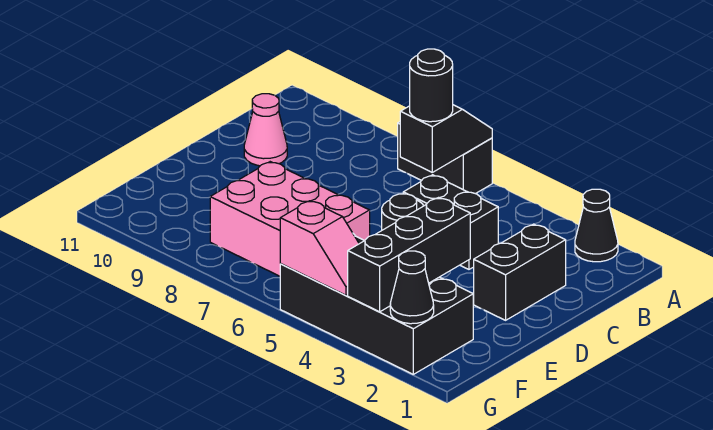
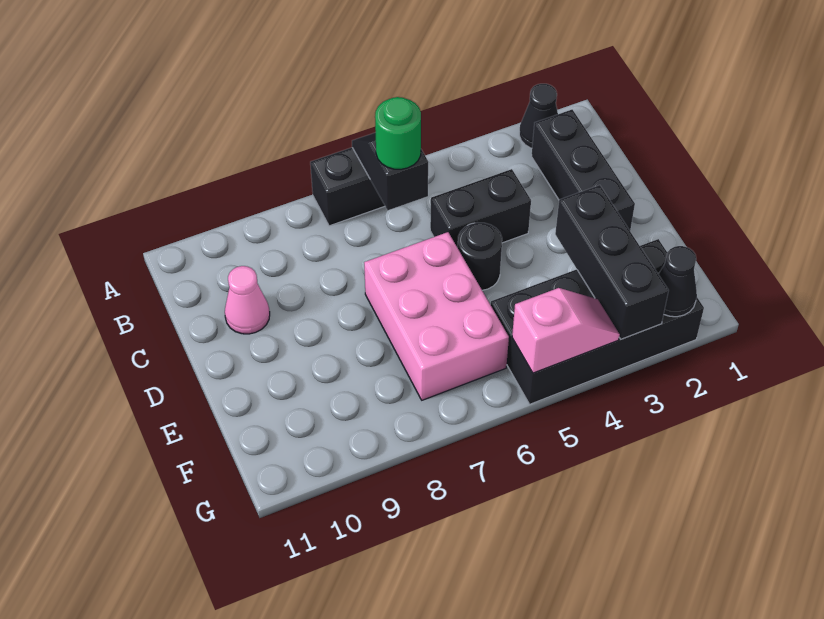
black round brick B6 level 3 -> green round brick B6 level 3
black brick C2:D2 level 1 -> black brick B2:D2 level 1
pink brick E6:F8 level 1 -> pink brick D6:F7 level 1

